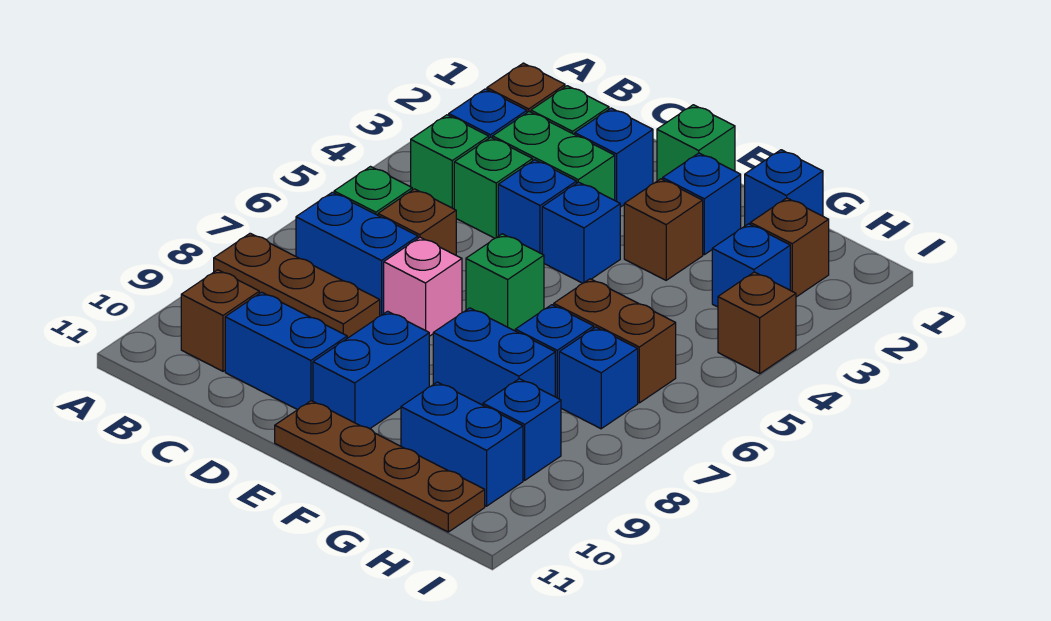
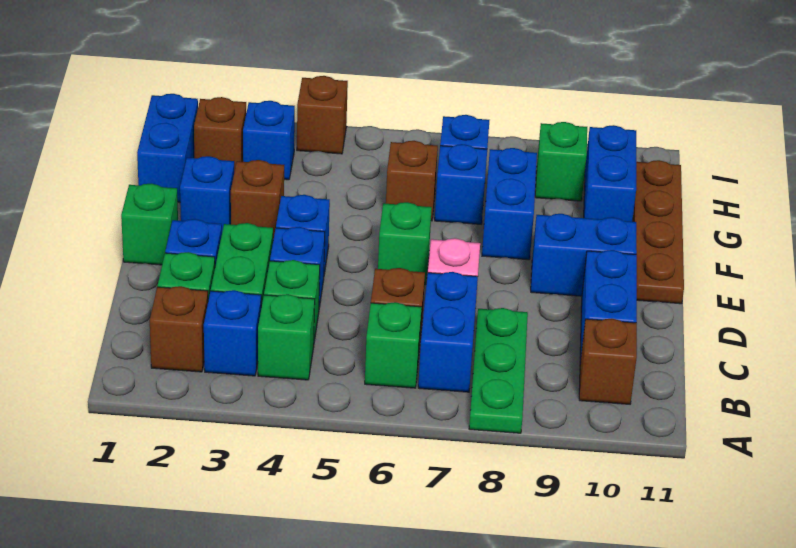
brown plate A8:C8 level 1 -> green plate A8:C8 level 1
blue brick G1 level 1 -> blue brick G1:H1 level 1
brown brick G6:H6 level 1 -> brown brick G6 level 1
blue brick H9 level 1 -> green brick H9 level 1

